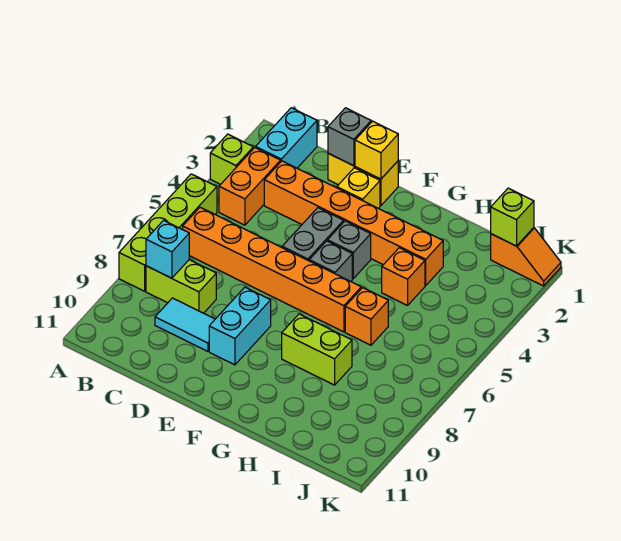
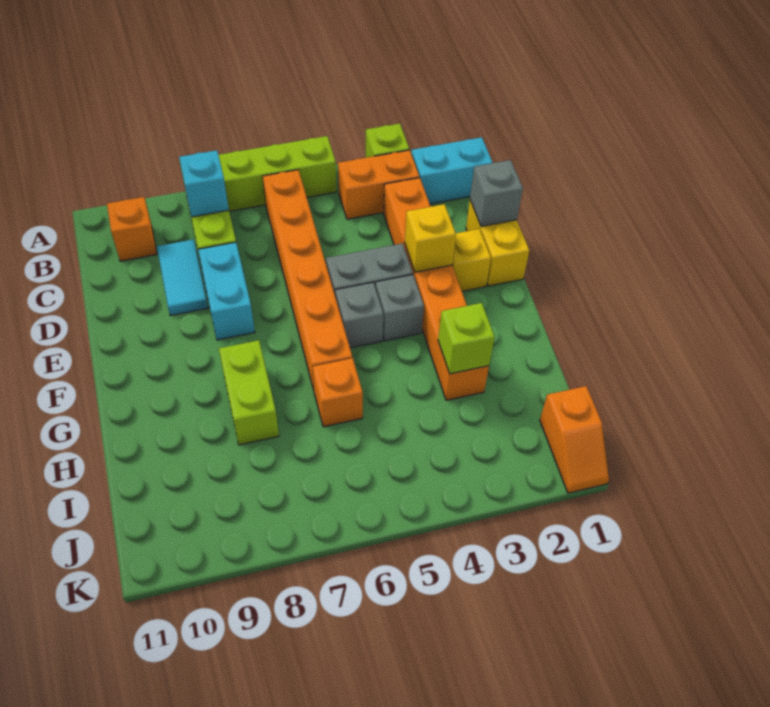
yellow brick E1 level 2 -> yellow brick E3 level 2
cyan brick E8:E9 level 1 -> cyan brick D8:E8 level 1
orange brick H4 level 1 -> orange brick B10 level 1
lime brick J1 level 2 -> lime brick H3 level 2

